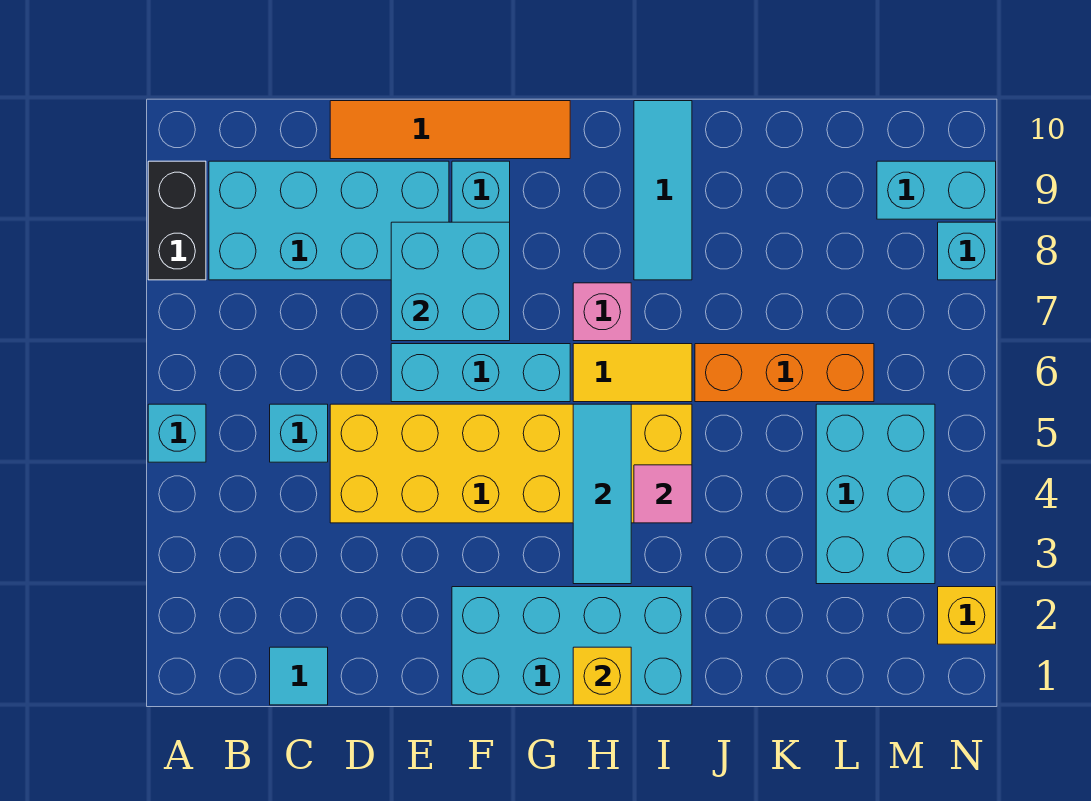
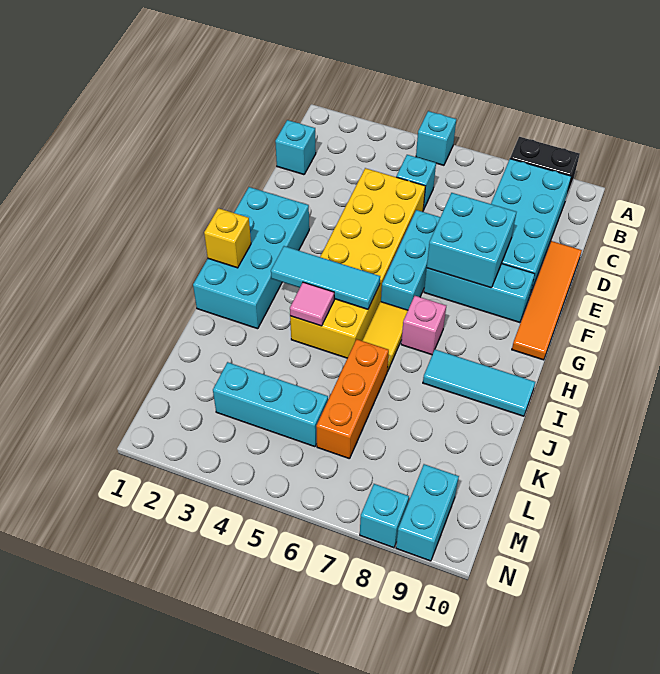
cyan tile C1 level 1 -> cyan brick C1 level 1
cyan brick L3:M5 level 1 -> cyan brick L3:L5 level 1
yellow brick N2 level 1 -> none

